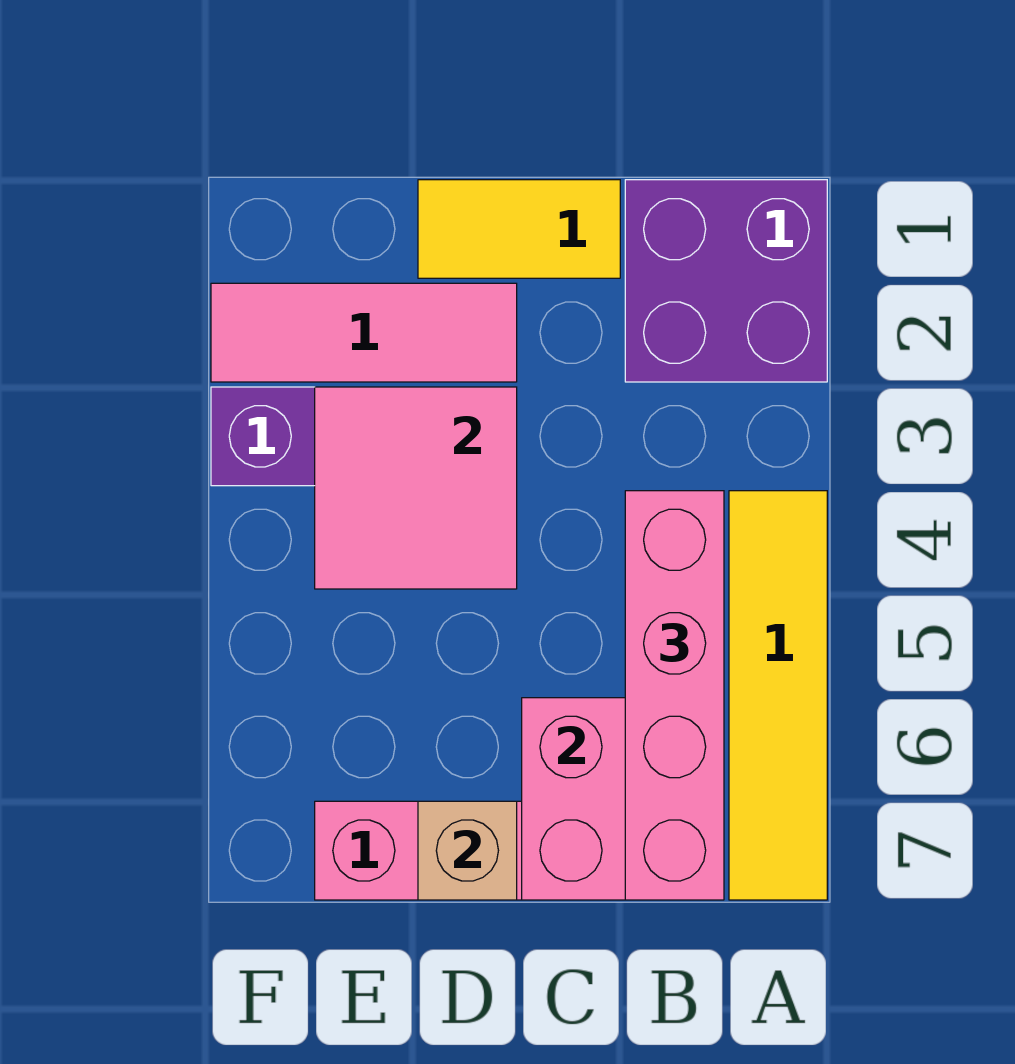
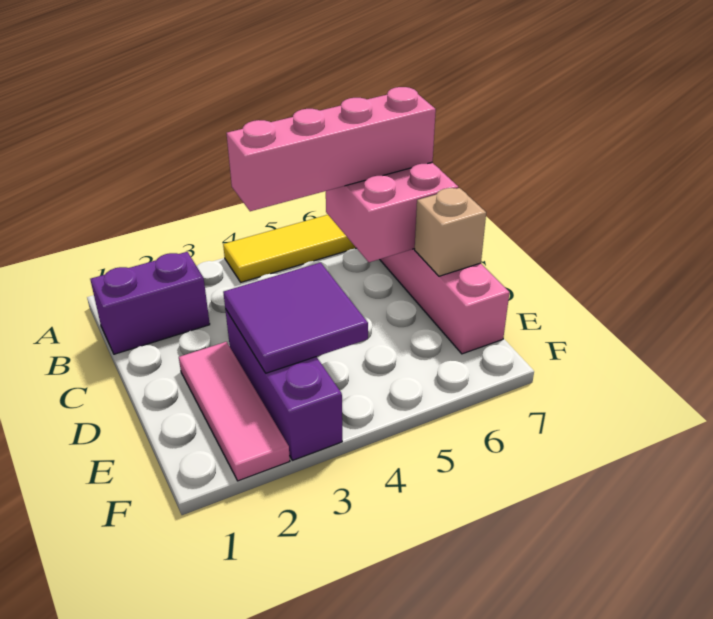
purple brick A1:B2 level 1 -> purple brick B1:B2 level 1
yellow tile C1:D1 level 1 -> none
pink tile D3:E4 level 2 -> purple tile D3:E4 level 2

